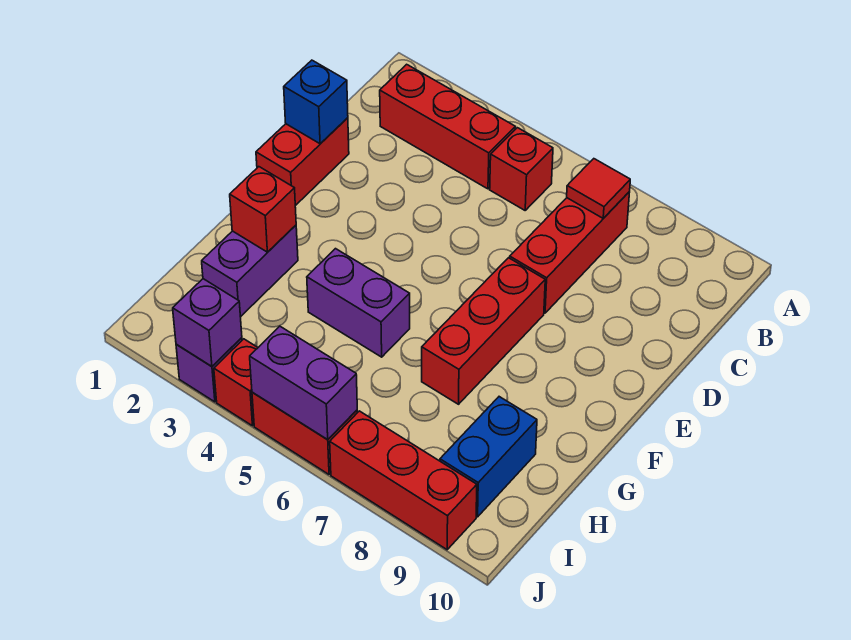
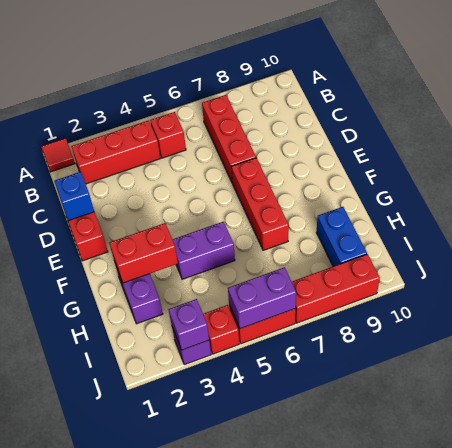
red tile B7 level 2 -> red tile A1 level 1
red brick G2 level 2 -> red brick G2:G3 level 2

